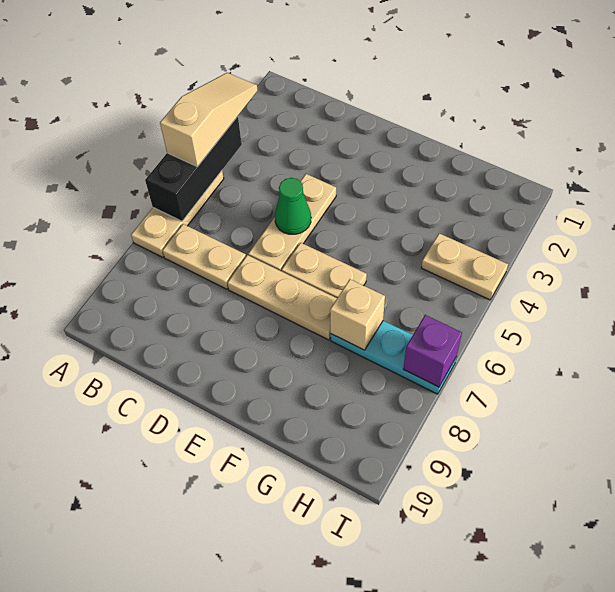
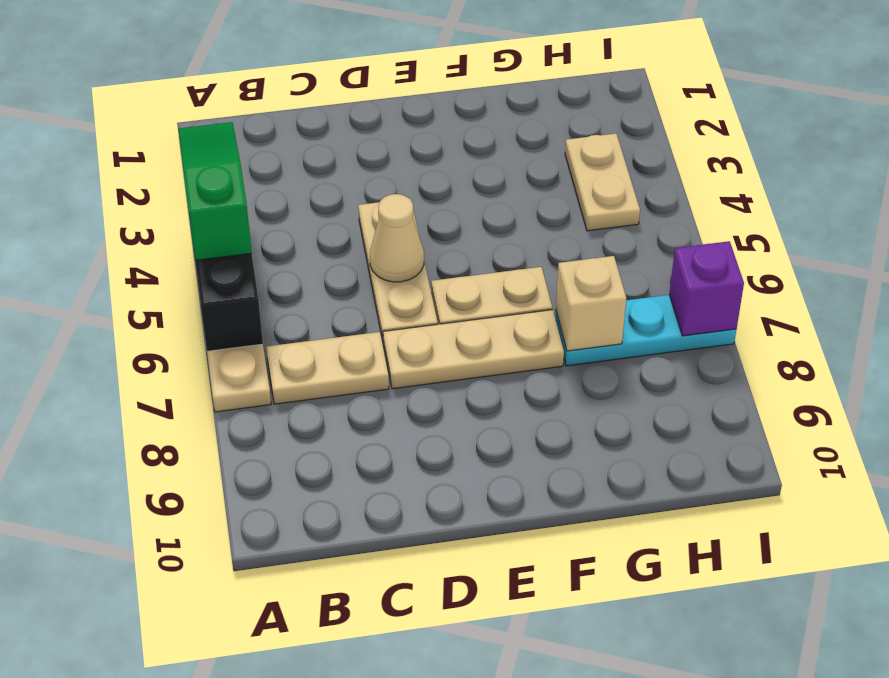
tan slope A3:A5 level 3 top 5 -> green slope A3:A5 level 3 top 5
green cone D5 level 2 -> tan cone D5 level 2
tan plate H4:I4 level 1 -> tan plate H3:H4 level 1

